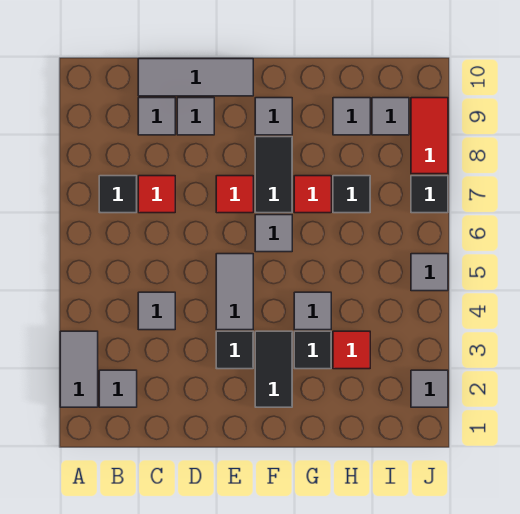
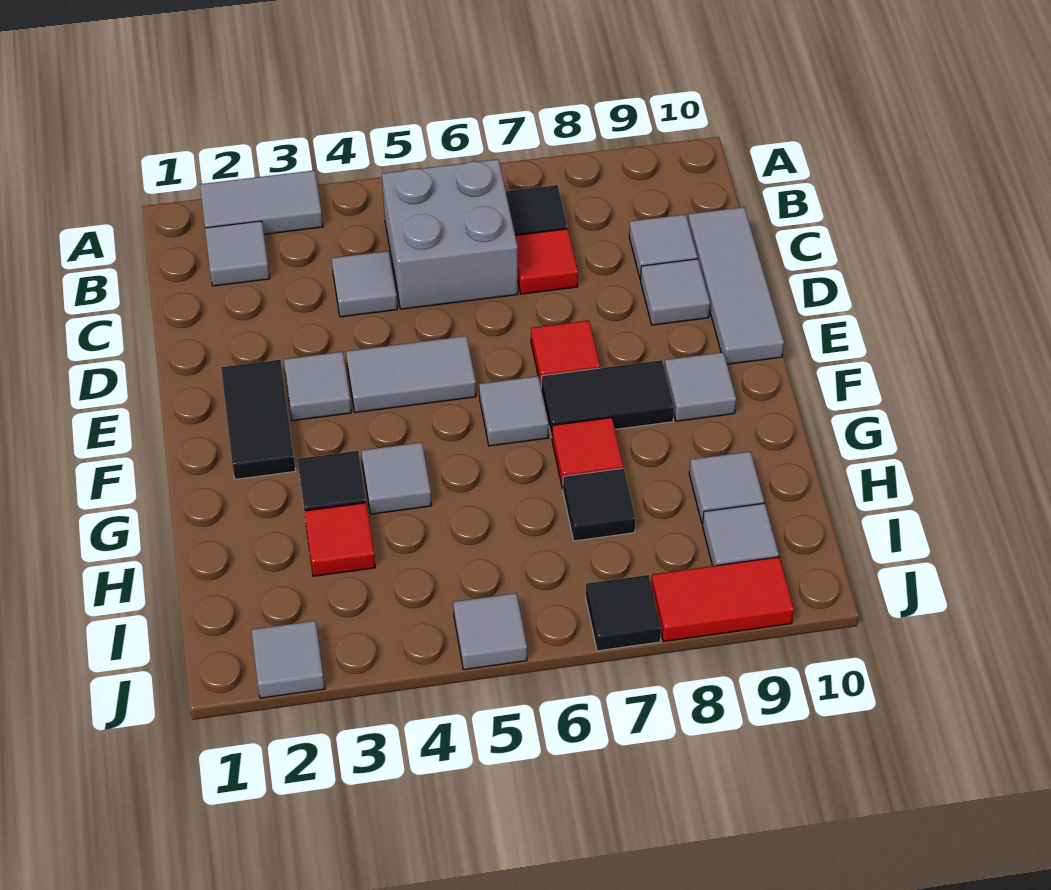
none -> grey brick B5:C6 level 1
black tile E3 level 1 -> grey tile E3 level 1
black tile F2:F3 level 1 -> black tile E2:F2 level 1

